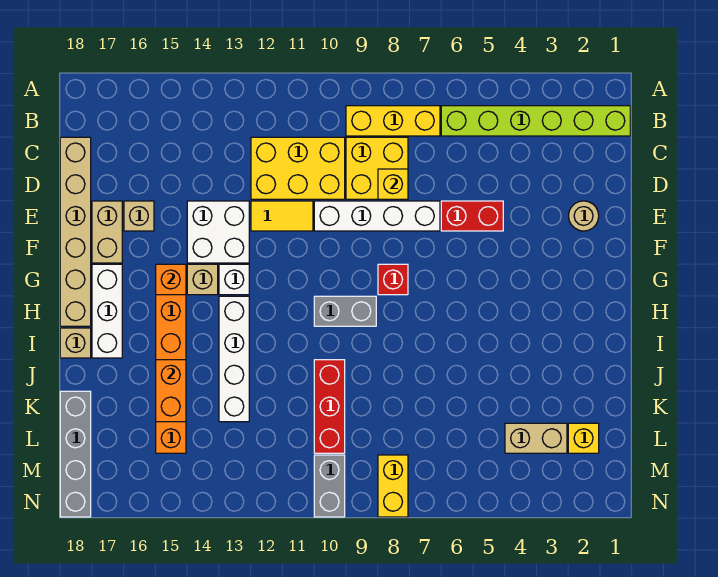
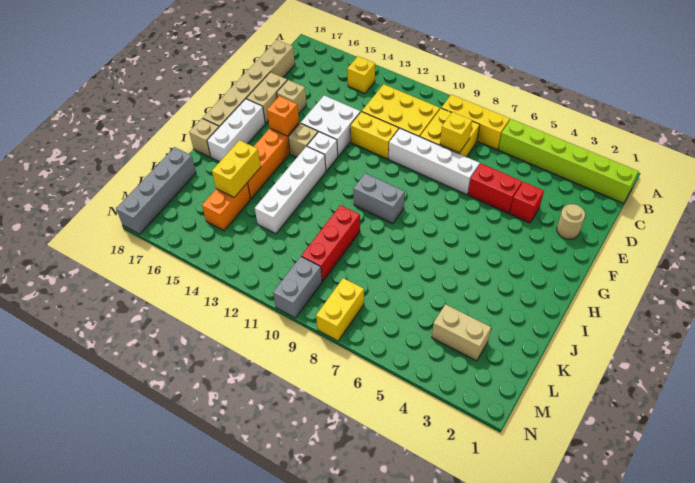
yellow tile E11:E12 level 1 -> yellow brick E11:E12 level 1
red brick G8 level 1 -> red brick E4 level 1
orange brick J15:K15 level 2 -> yellow brick J15:K15 level 2
yellow brick L2 level 1 -> yellow brick B14 level 1

